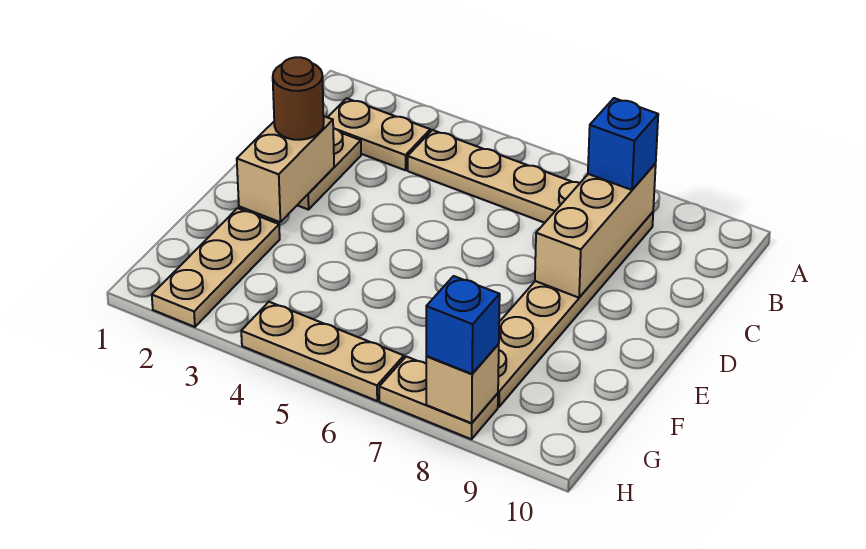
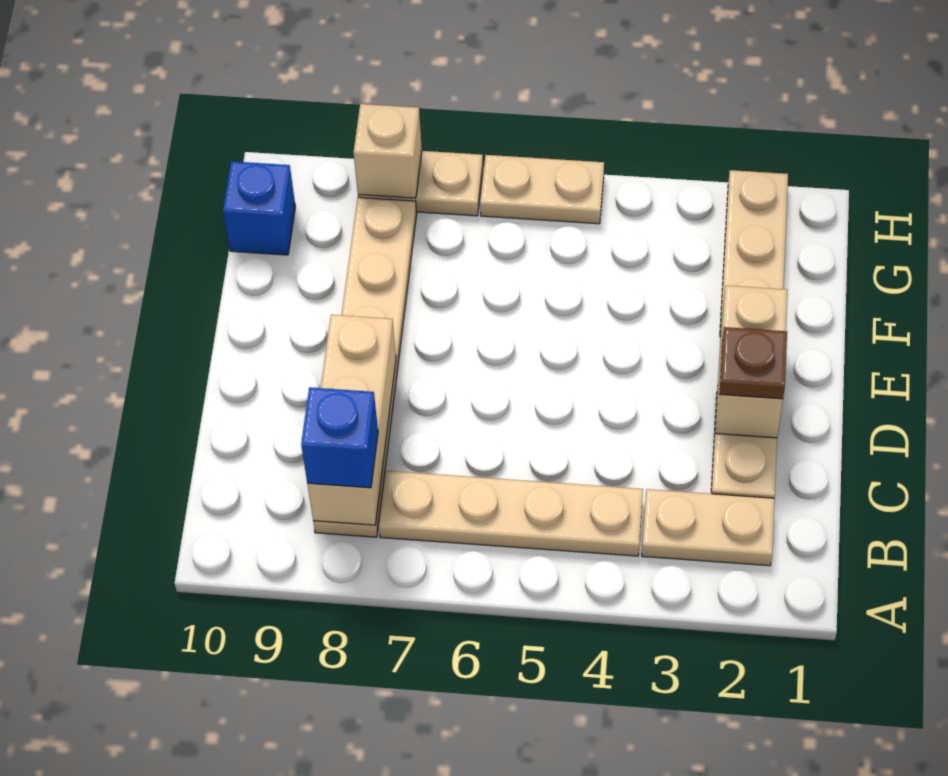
brown round brick D2 level 3 -> brown plate D2 level 3
tan plate H4:H6 level 1 -> tan plate H5:H6 level 1
blue brick H8 level 3 -> blue brick G10 level 1

